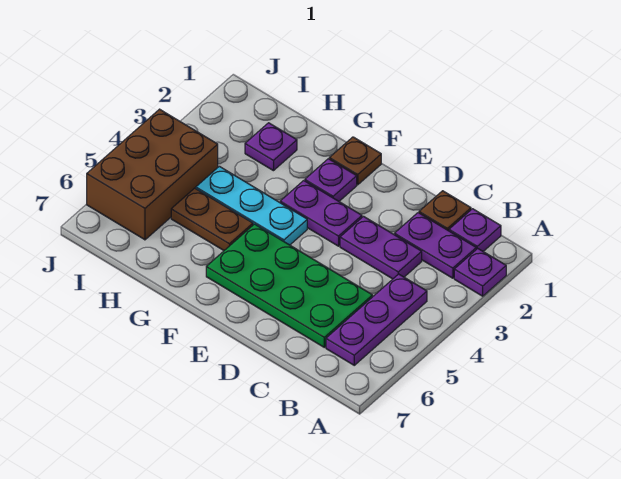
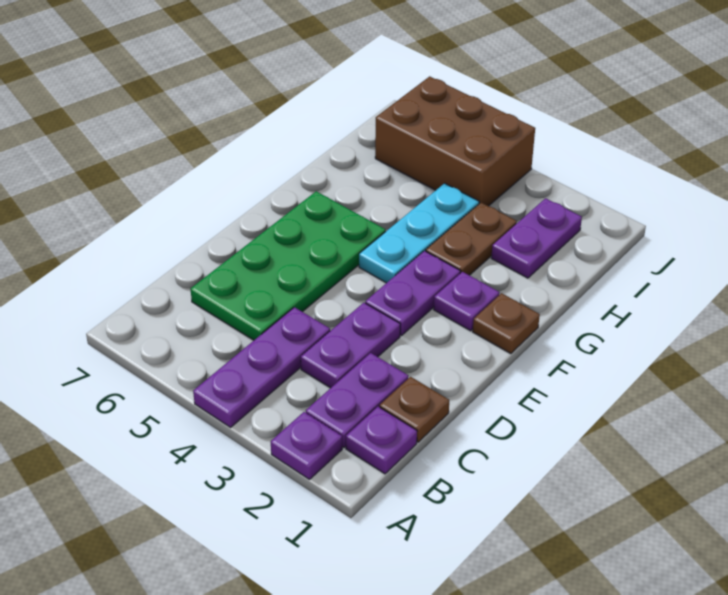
purple plate B4:B6 level 1 -> purple plate A4:C4 level 1
brown plate G5:H5 level 1 -> brown plate G3:H3 level 1
purple plate H2 level 1 -> purple plate H2:I2 level 1

